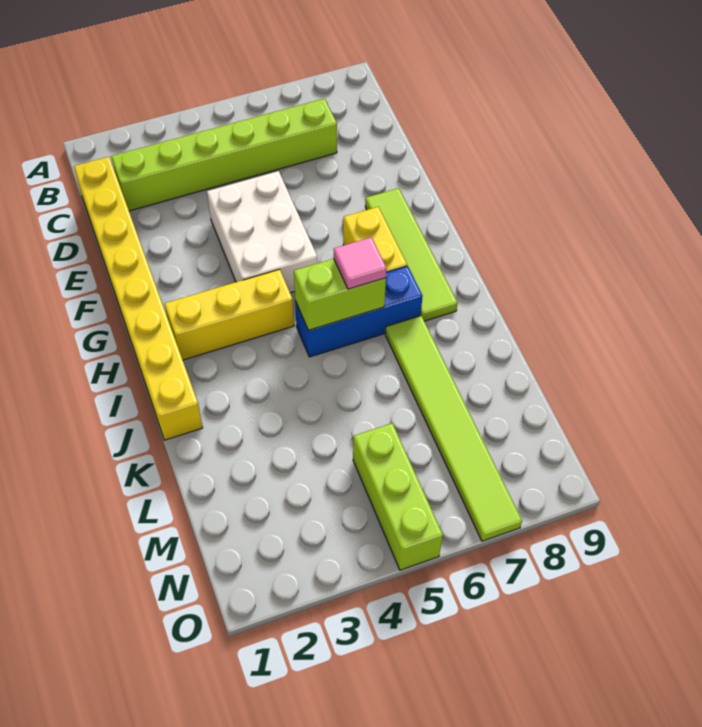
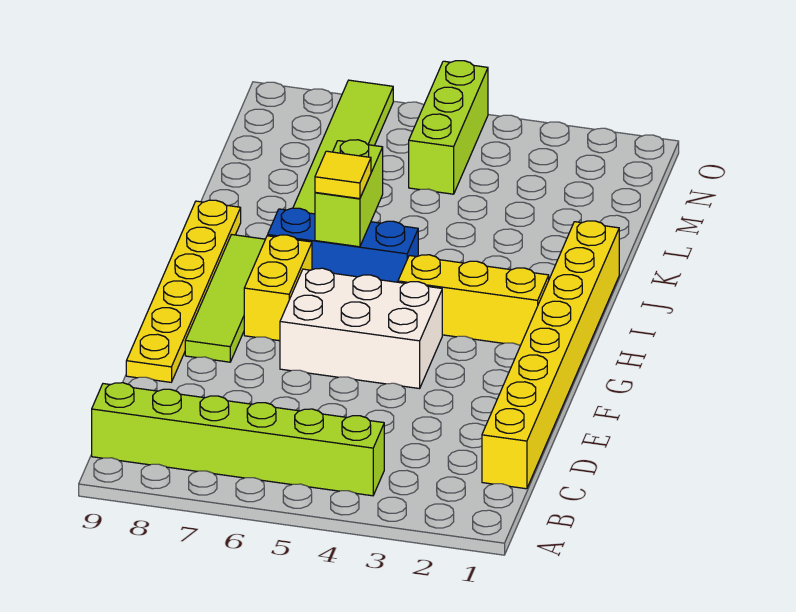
lime brick C2:C7 level 1 -> lime brick B4:B9 level 1
white brick E4:G5 level 1 -> white brick F4:G6 level 1
none -> yellow plate E9:J9 level 1
lime brick I5:I6 level 2 -> lime brick I6:J6 level 2
pink tile I6 level 3 -> yellow tile I6 level 3

